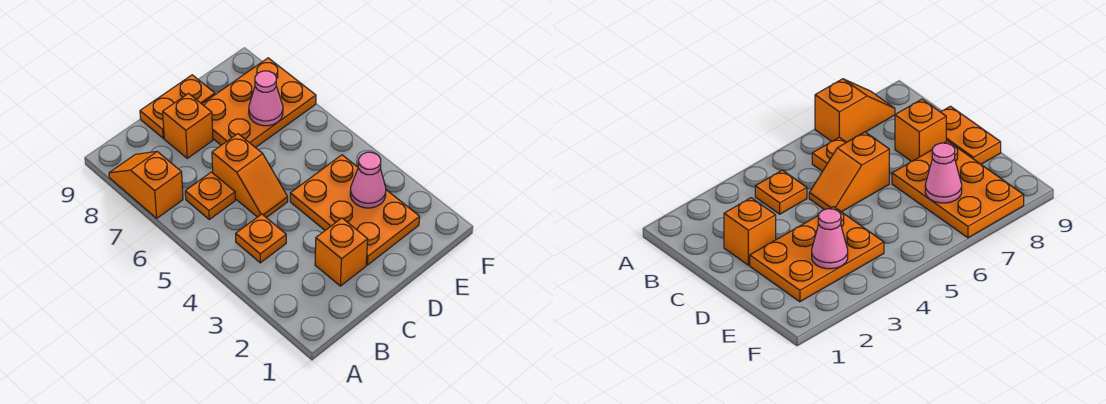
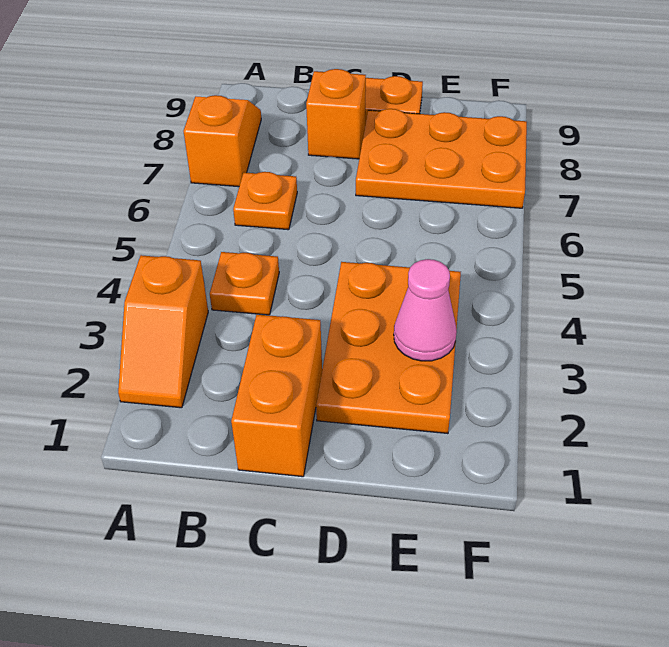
orange brick C2 level 1 -> orange brick C1:C2 level 1
orange slope C5:C6 level 1 top 6 -> orange slope A2:A3 level 1 top 3
pink cone E7 level 2 -> none

